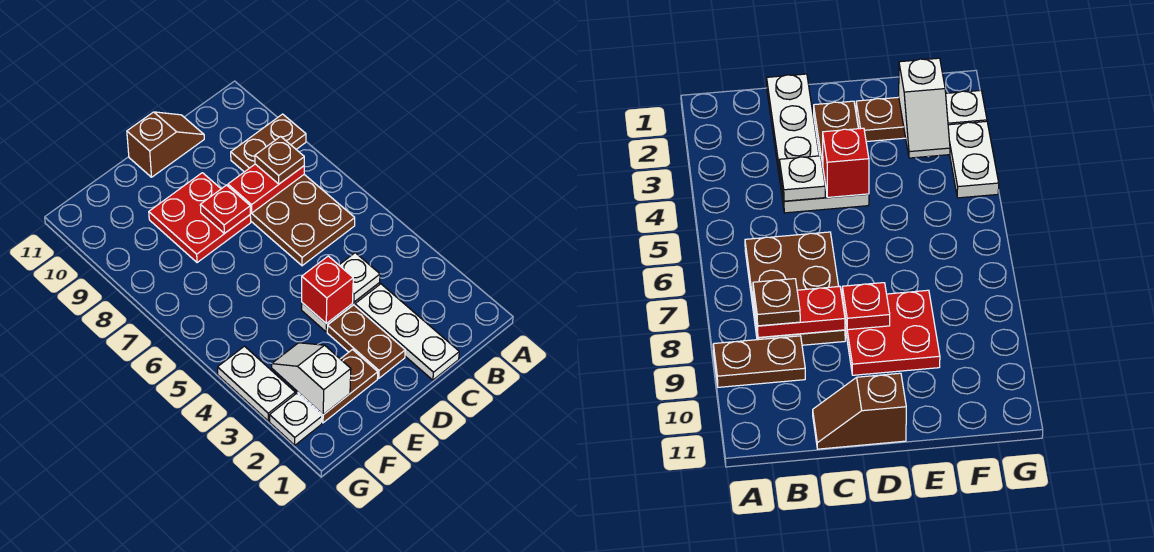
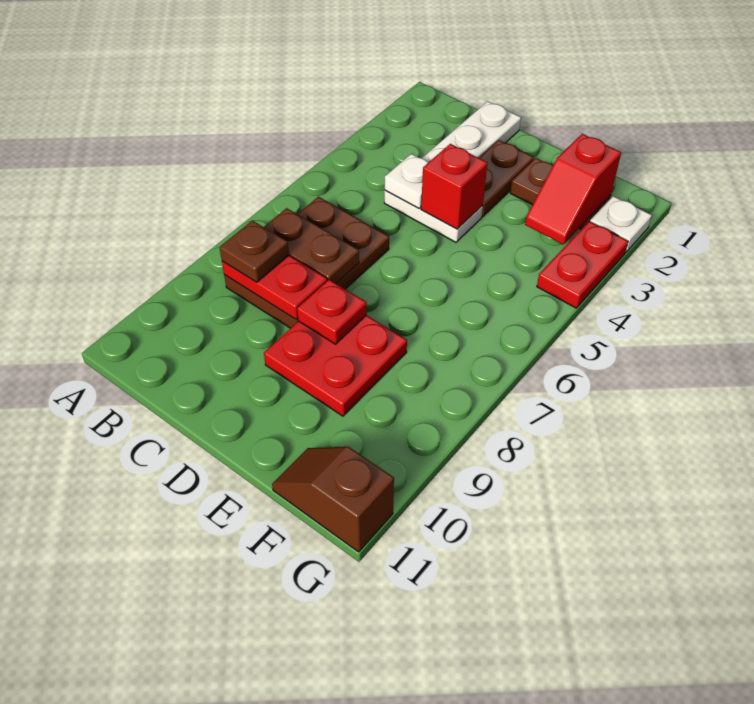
brown plate A9:B9 level 1 -> brown plate B7:C7 level 2
brown slope C11:D11 level 1 top D -> brown slope F11:G11 level 1 top G
white slope F2:F3 level 2 top 2 -> red slope F2:F3 level 2 top 2
white plate G3:G4 level 1 -> red plate G3:G4 level 1

